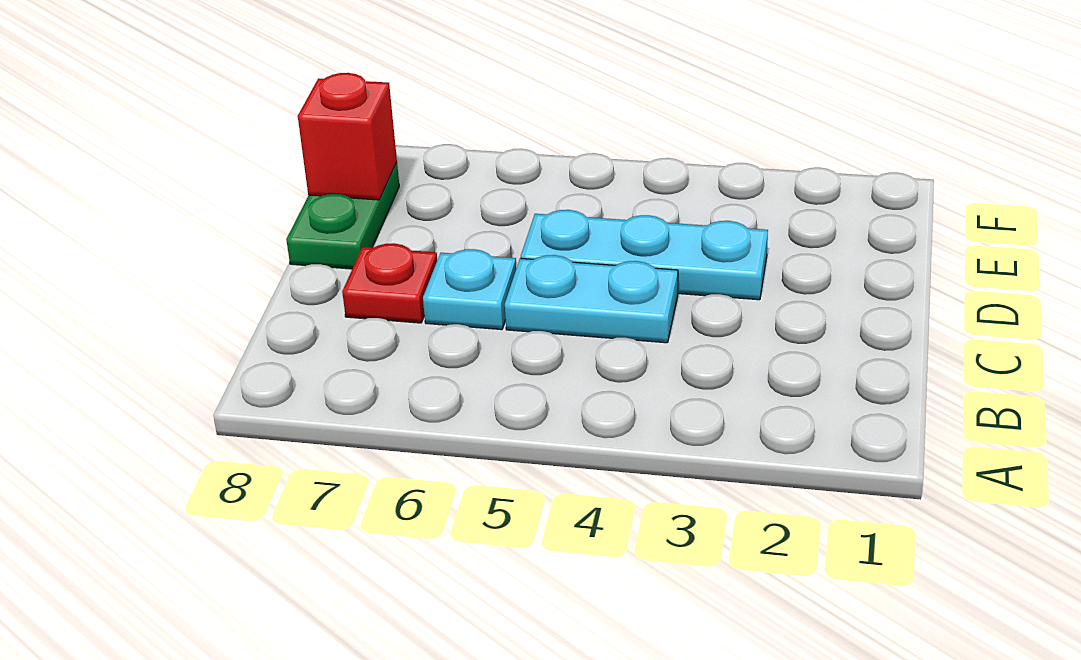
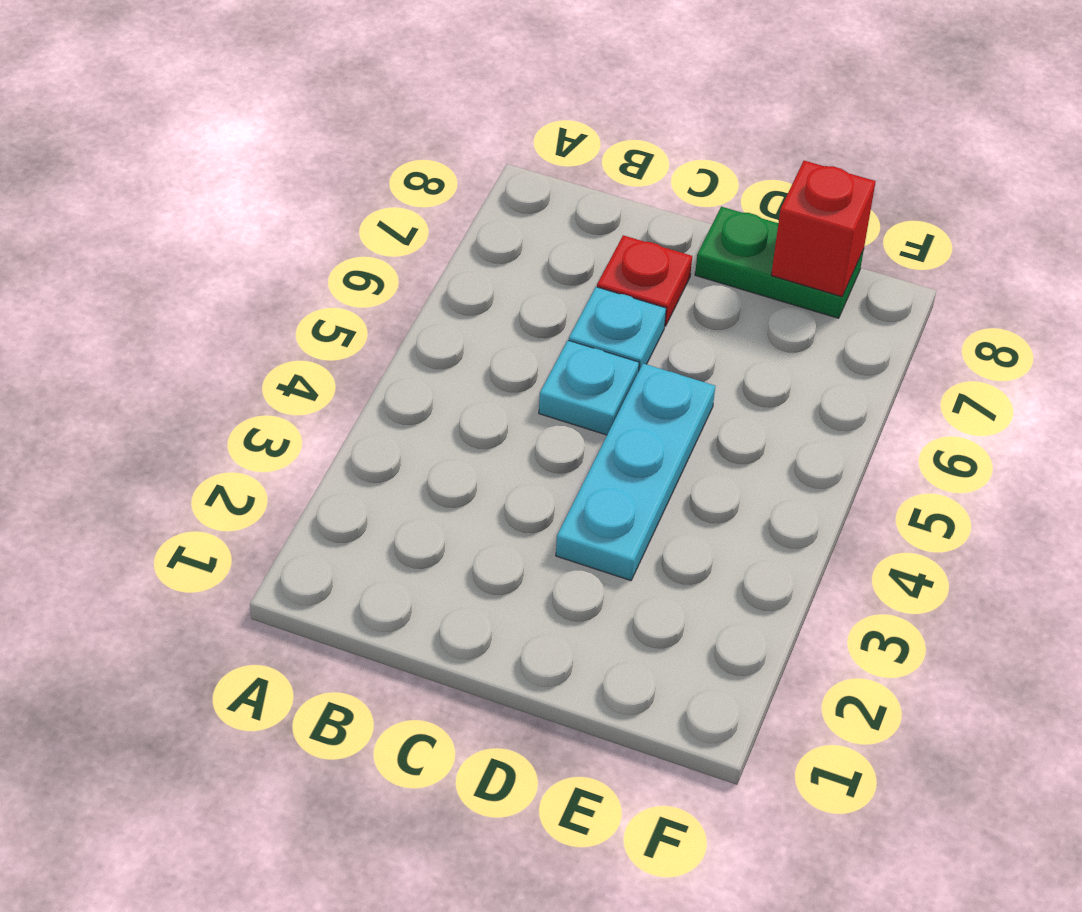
cyan plate C4:C5 level 1 -> cyan plate C5 level 1

